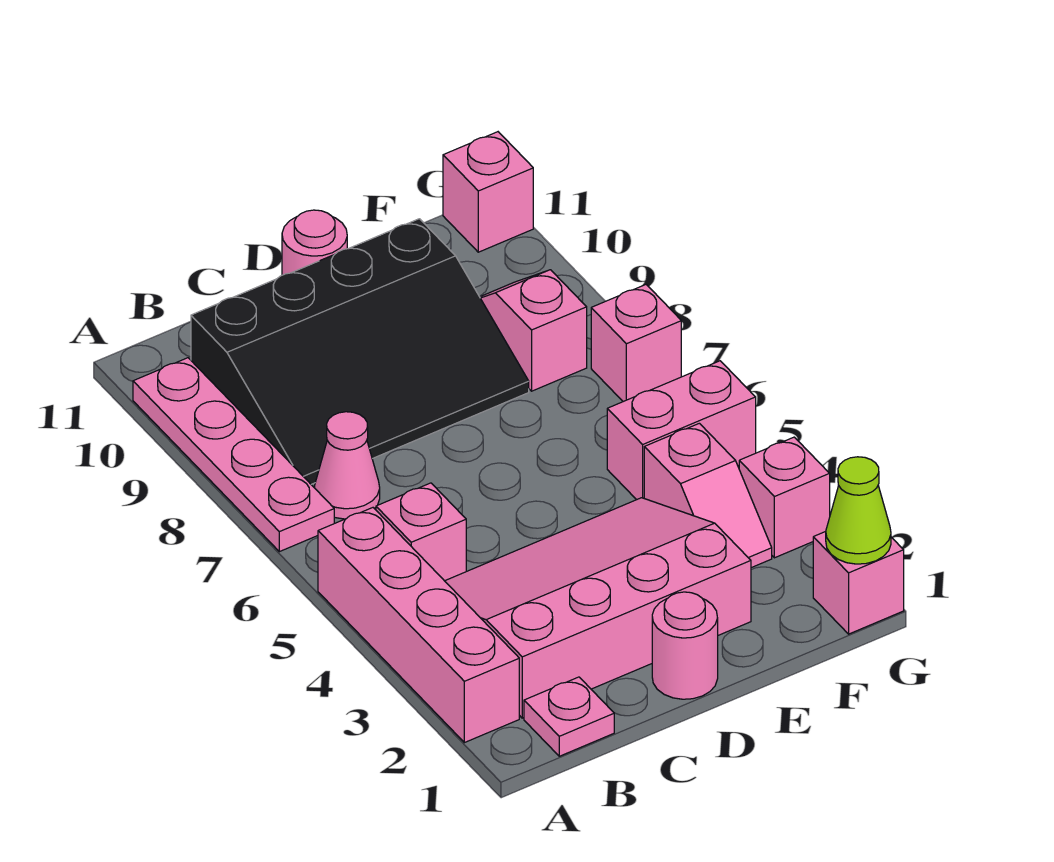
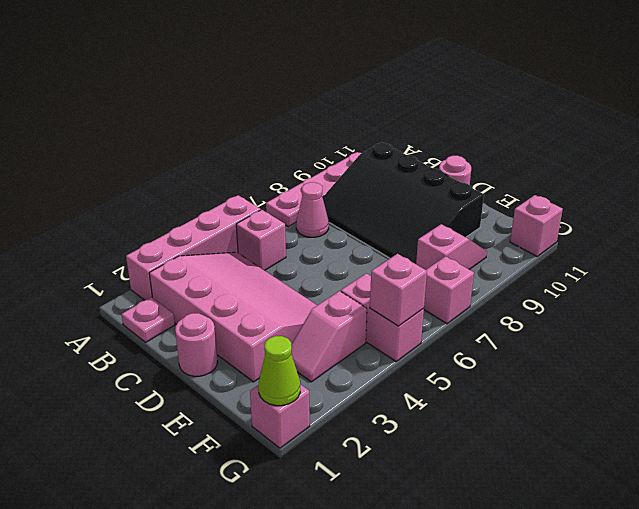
pink brick G3 level 1 -> pink brick G5 level 2

